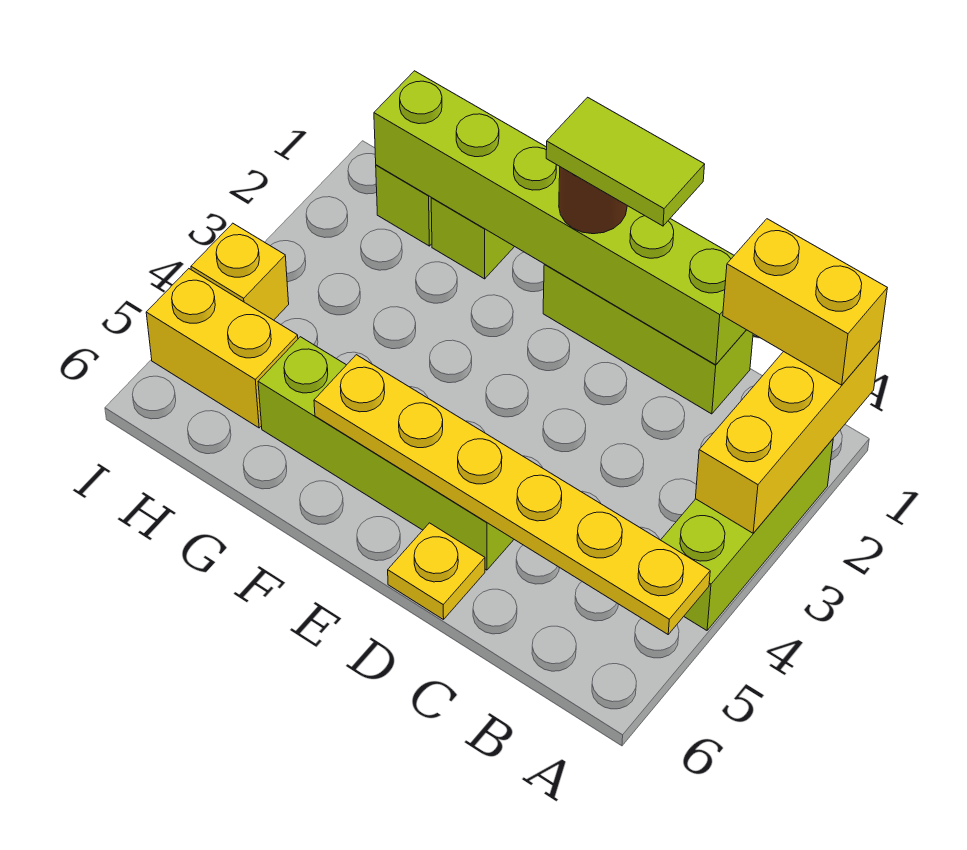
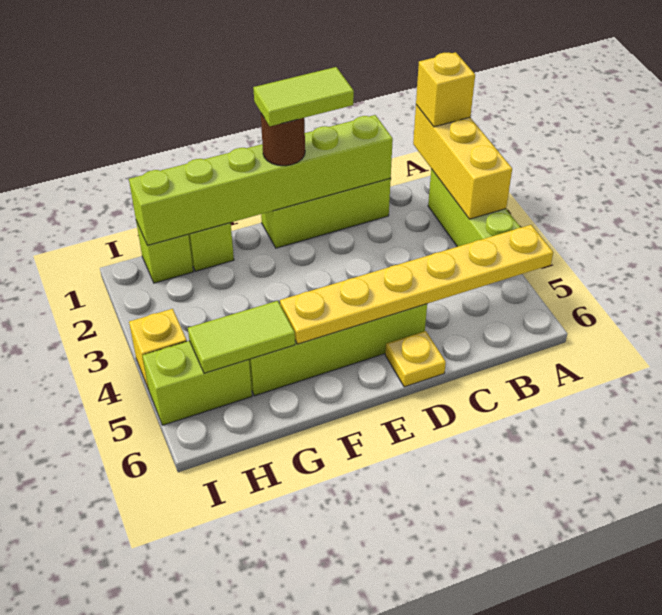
yellow brick A1:B1 level 3 -> yellow brick A1 level 3
none -> lime tile G5:H5 level 2
yellow brick H5:I5 level 1 -> lime brick H5:I5 level 1

